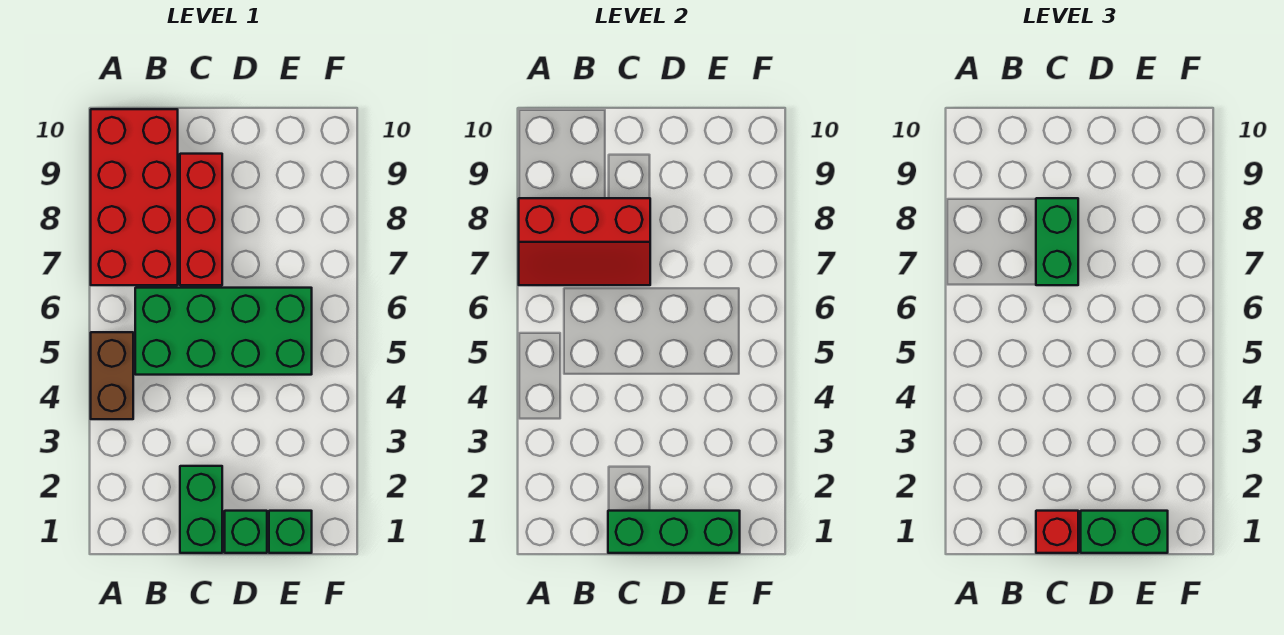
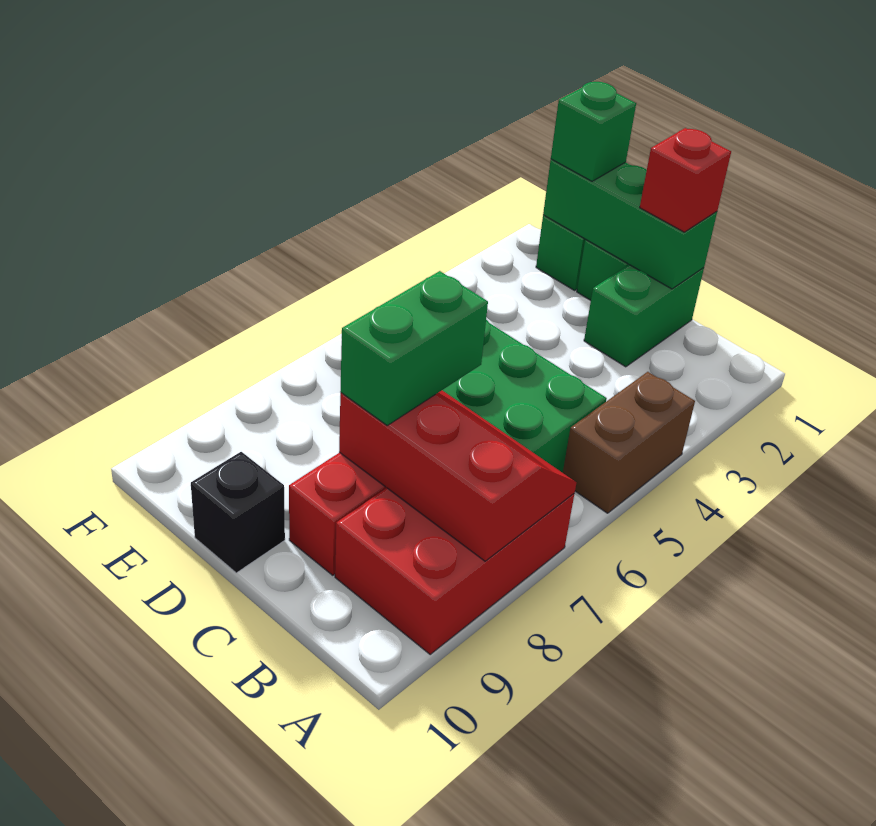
red brick A7:B10 level 1 -> red brick A7:B9 level 1
green brick D1:E1 level 3 -> green brick E1 level 3
none -> black brick D10 level 1

